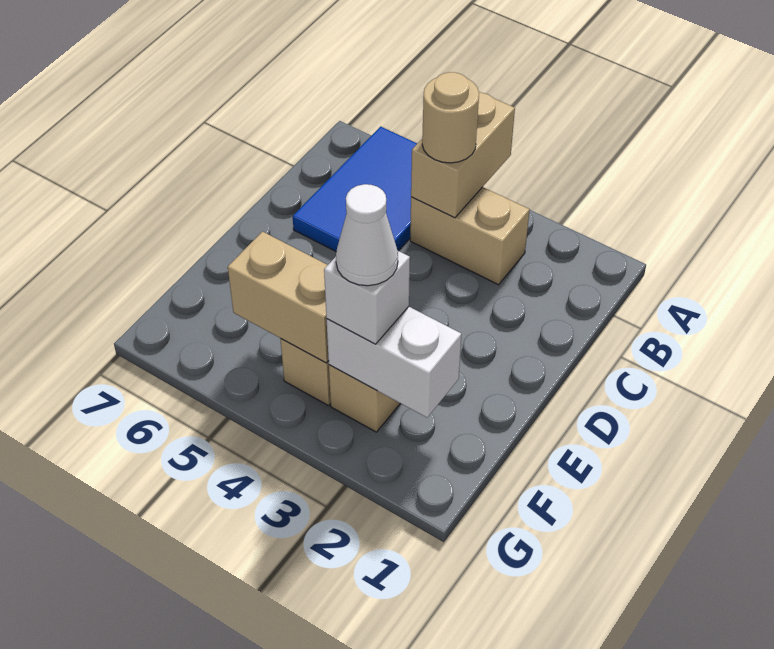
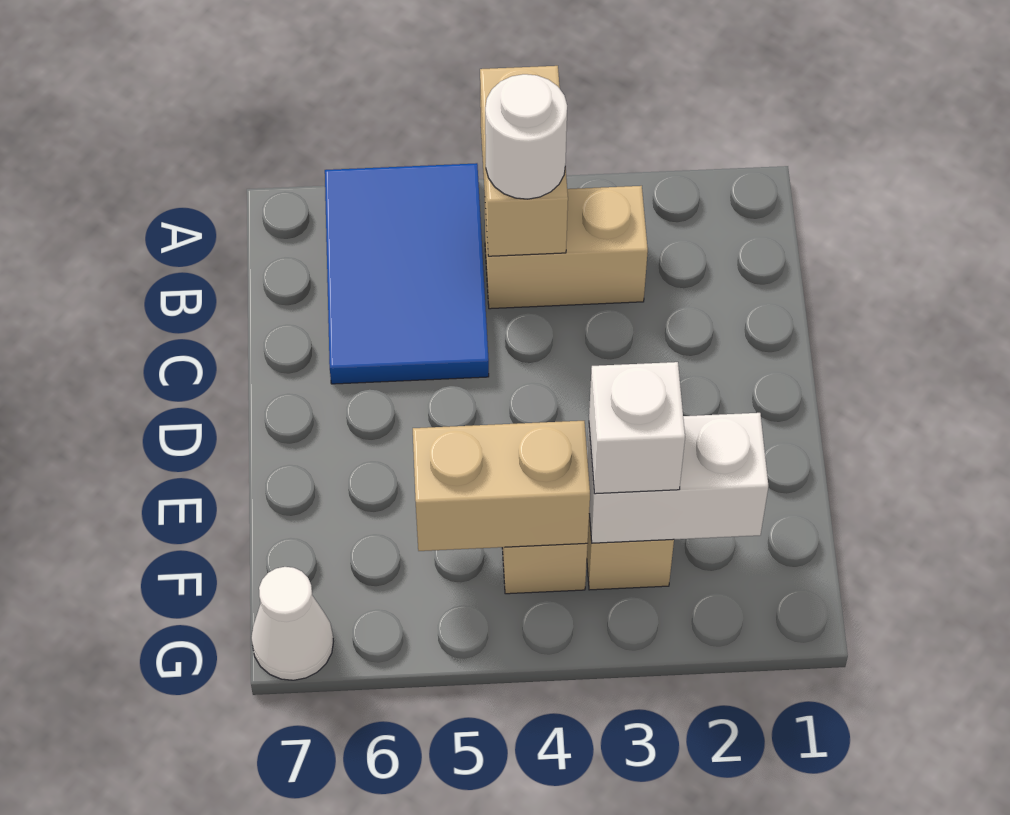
tan round brick B4 level 3 -> white round brick B4 level 3
white cone F3 level 4 -> white cone G7 level 1

